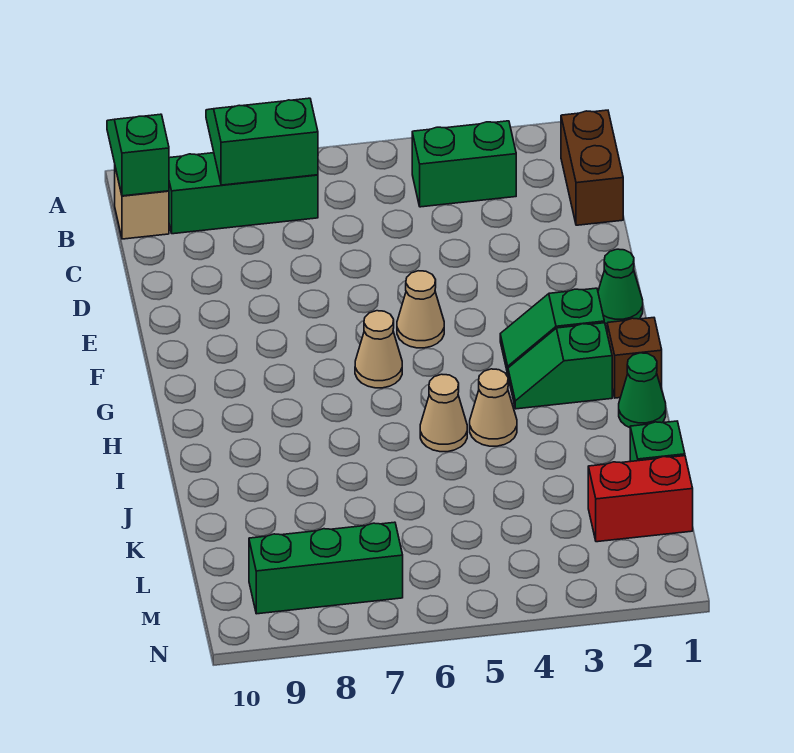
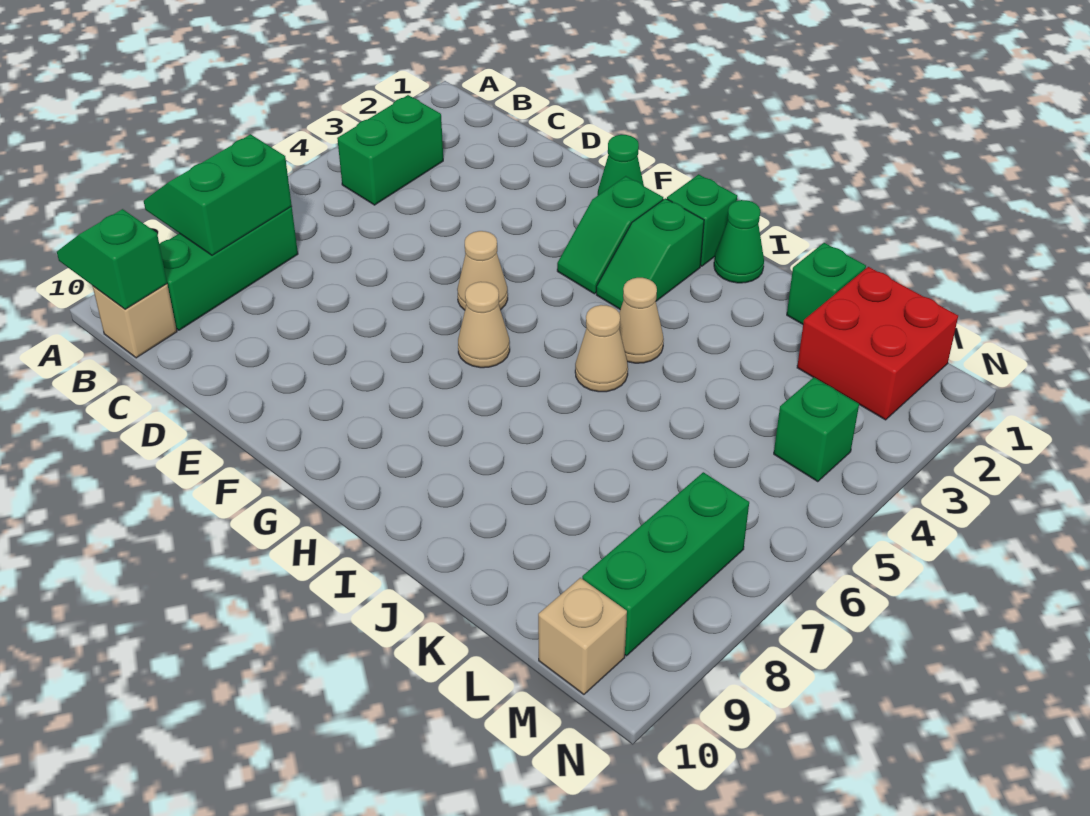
brown brick B1:C1 level 1 -> none
brown brick H1 level 1 -> green brick H1 level 1
red brick L1:L2 level 1 -> red brick L1:M2 level 1
none -> green brick M4 level 1
none -> tan brick M10 level 1

